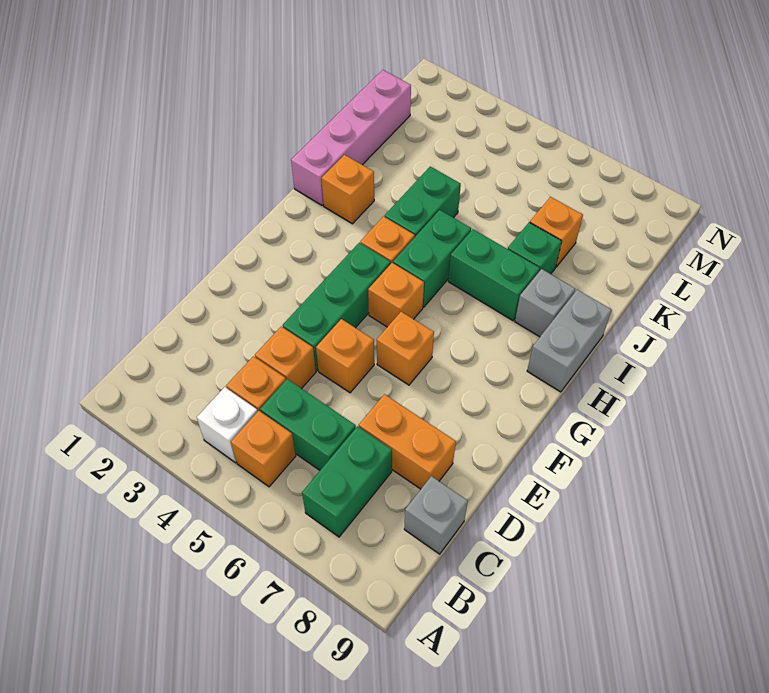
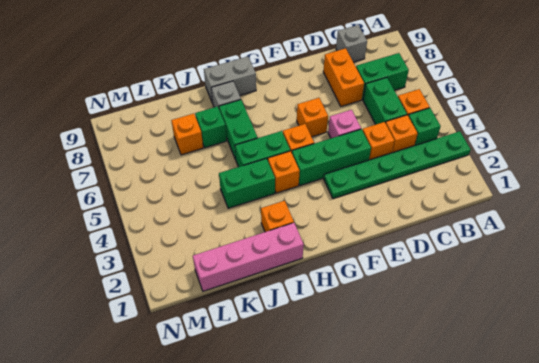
none -> green plate A3:F3 level 1
white brick B4 level 1 -> green brick B4 level 1
orange brick E5 level 1 -> pink brick E5 level 1

